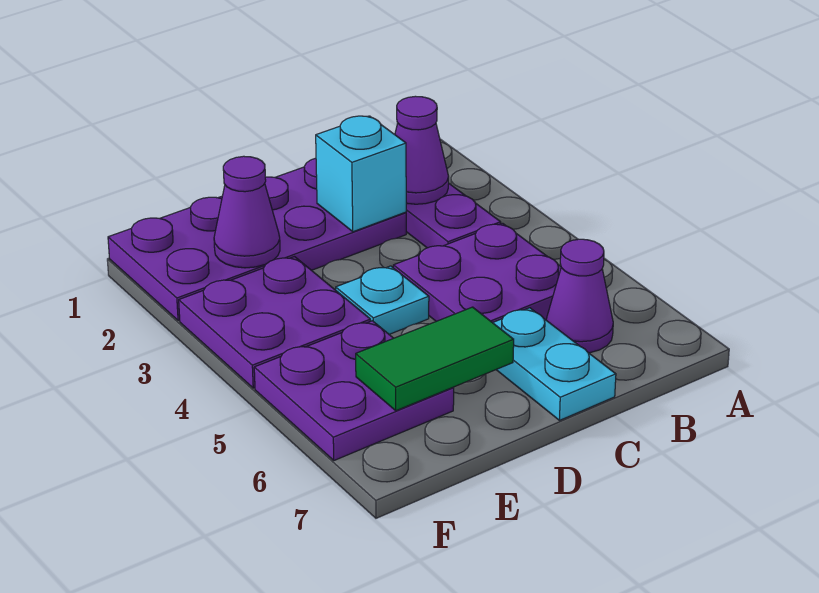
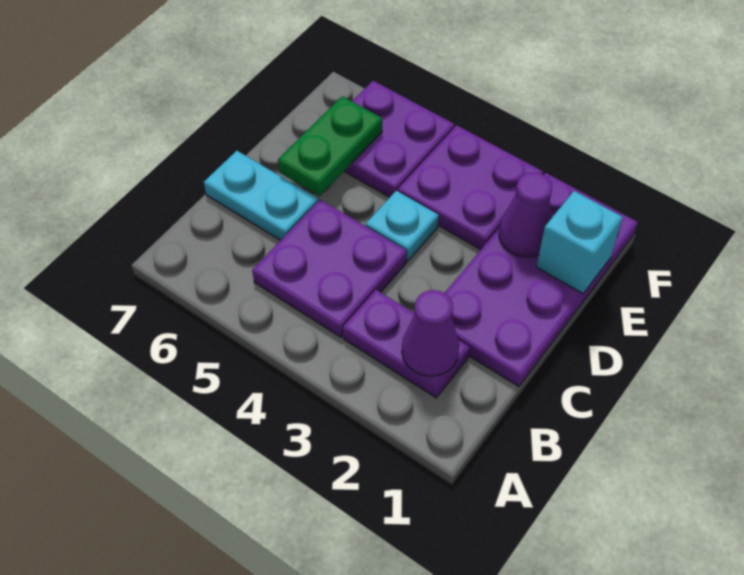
purple cone B6 level 1 -> none
cyan brick C2 level 2 -> cyan brick E1 level 2
green tile D6:E6 level 2 -> green plate D6:E6 level 2

